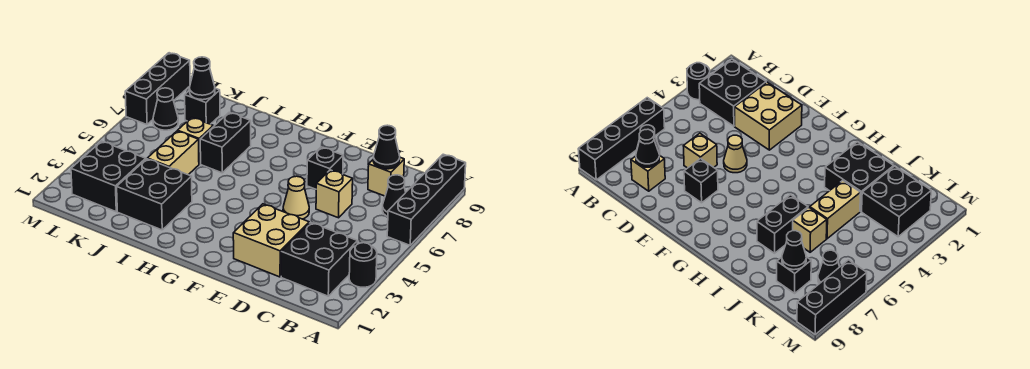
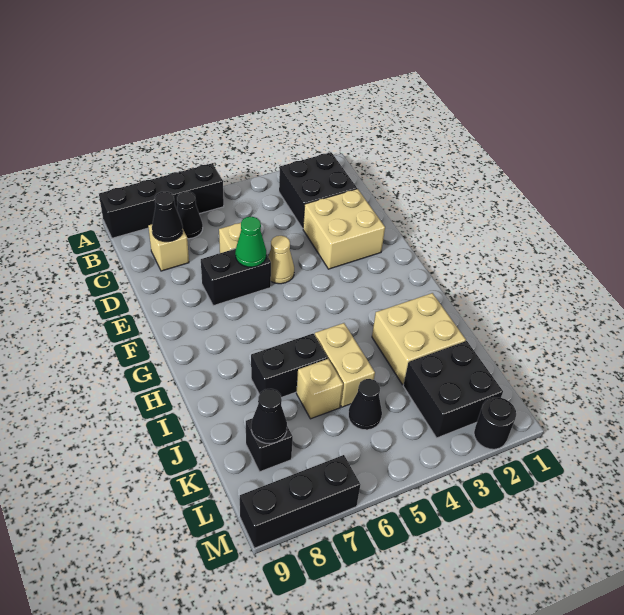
black round brick A3 level 1 -> black round brick M2 level 1
none -> green cone E6 level 2
black brick E7 level 1 -> black brick E6:E7 level 1
black brick I2:J3 level 1 -> tan brick I2:J3 level 1
tan brick J4:J5 level 1 -> tan brick I5:J5 level 1
black cone L7 level 1 -> black cone K5 level 1

